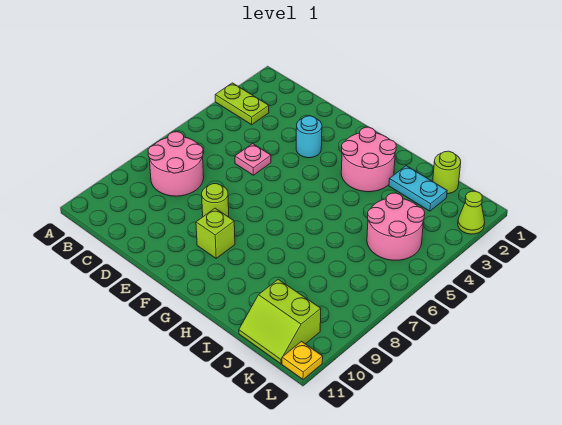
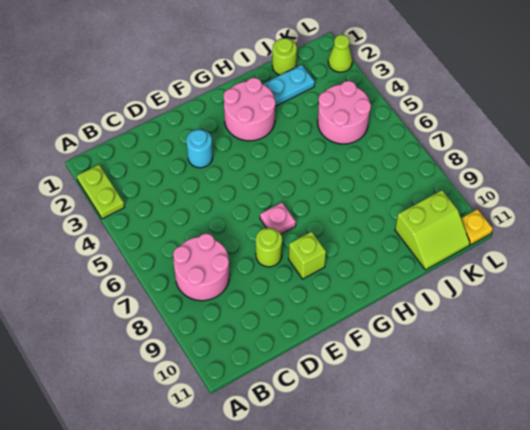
lime plate A3:B3 level 1 -> lime plate A2:A3 level 1
pink plate D5 level 1 -> pink plate F7 level 1

